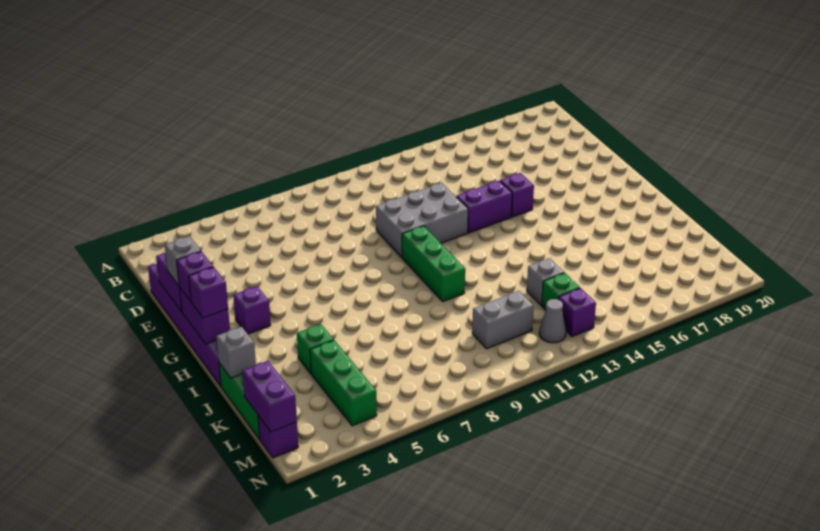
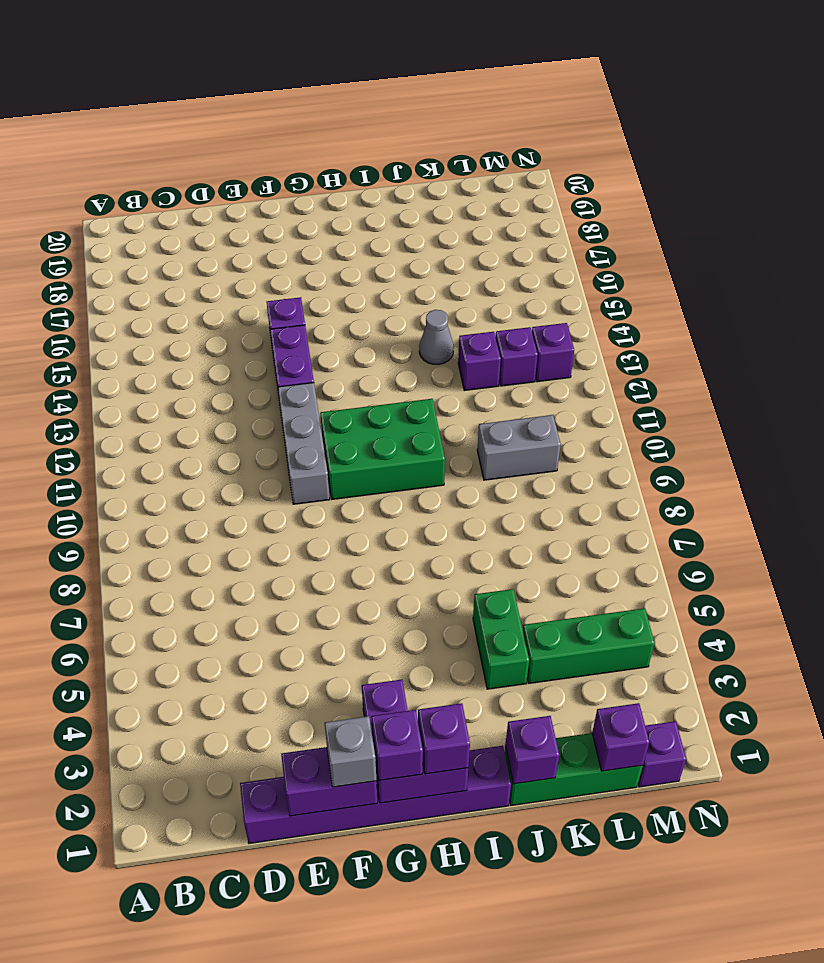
grey brick E10:F12 level 1 -> grey brick F10:F12 level 1
green brick G10:I10 level 1 -> green brick G10:I11 level 1
grey brick J1 level 2 -> purple brick J1 level 2
green brick J4 level 1 -> green brick J4:J5 level 1
grey brick K13 level 1 -> purple brick K13 level 1
purple brick L1:M1 level 2 -> purple brick L1 level 2
grey brick L10:L11 level 1 -> grey brick K10:L10 level 1
green brick L13 level 1 -> purple brick L13 level 1
grey cone M12 level 1 -> grey cone J14 level 1

